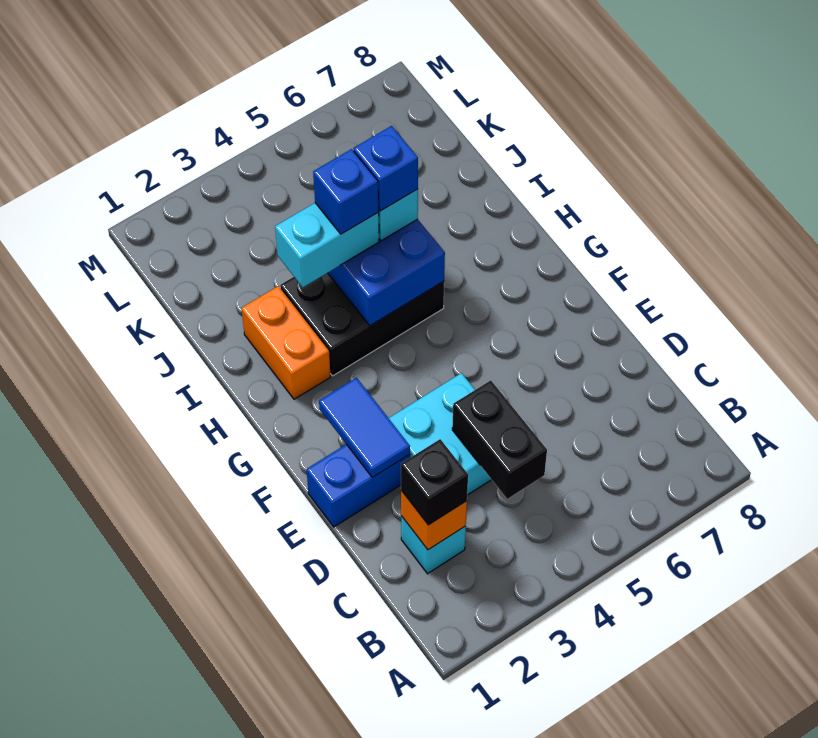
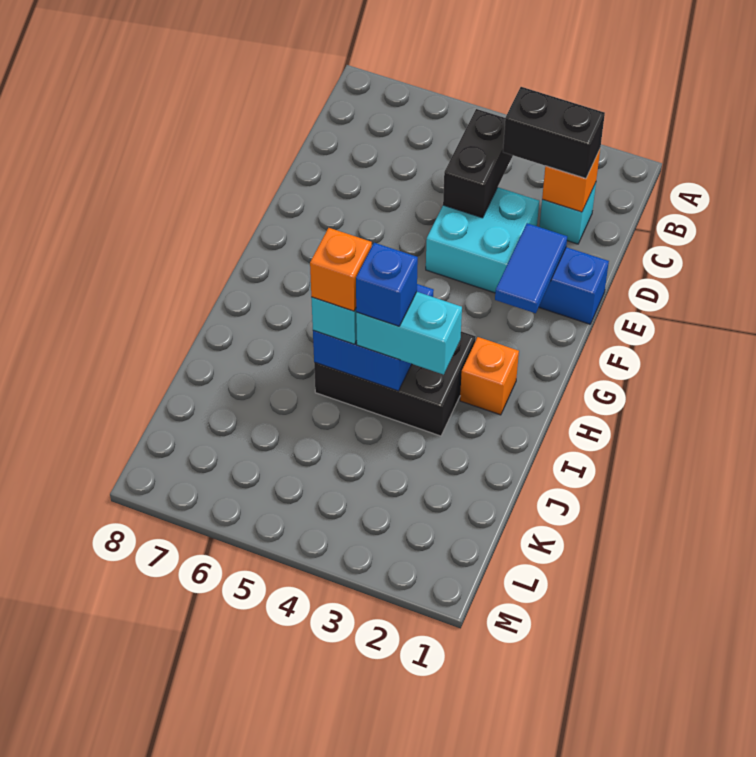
black brick C2 level 3 -> black brick C2:C3 level 3
orange brick H2:I2 level 1 -> orange brick H2 level 1
blue brick I5 level 4 -> orange brick I5 level 4

